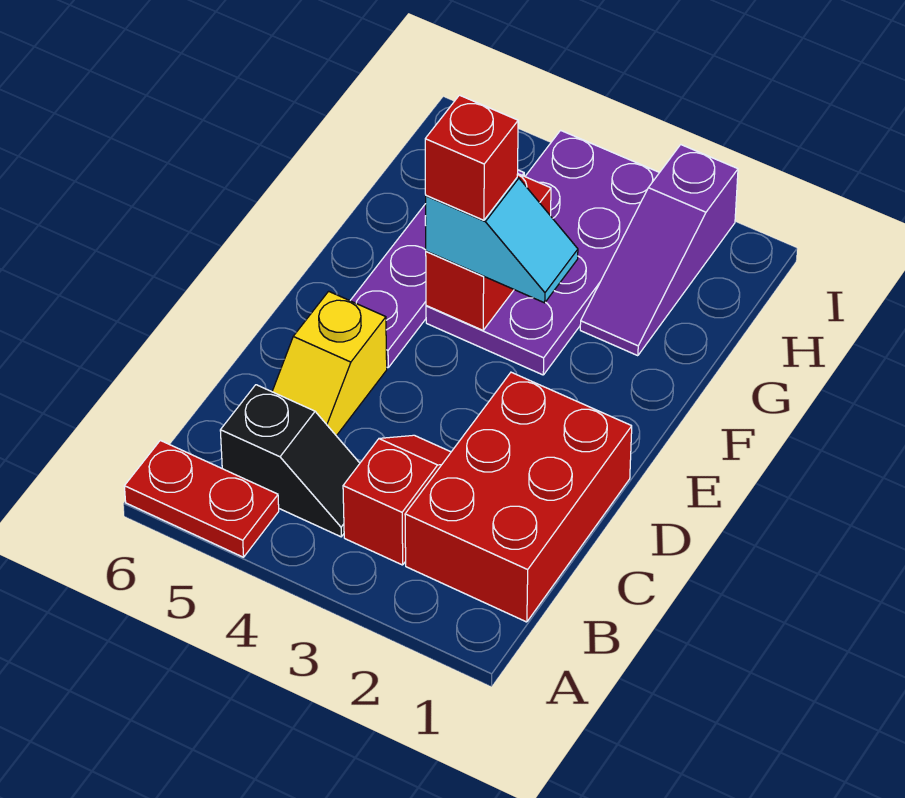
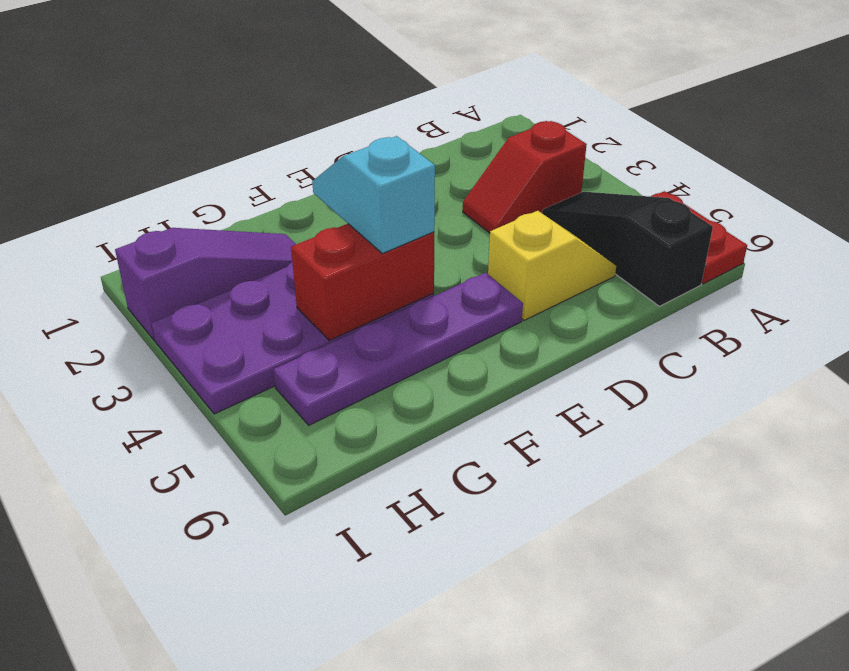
red brick B1:D2 level 1 -> none
black slope B4:B5 level 1 top 5 -> black slope B4:B6 level 1 top 6
red brick F4 level 4 -> none

